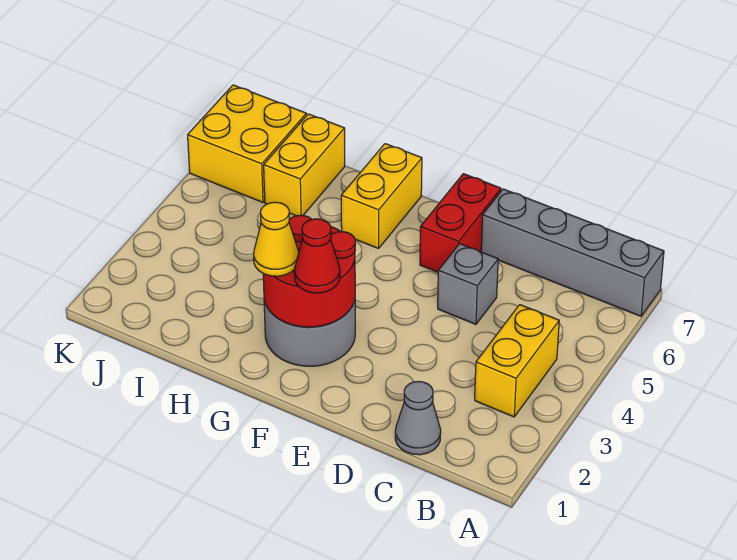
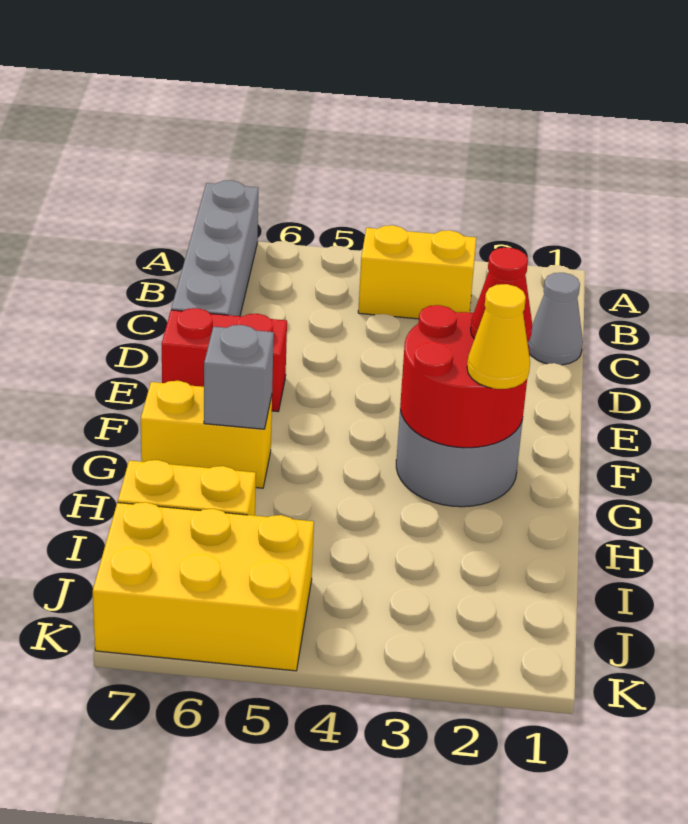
grey brick D5 level 1 -> grey brick G6 level 2
yellow brick J6:K7 level 1 -> yellow brick J5:K7 level 1

